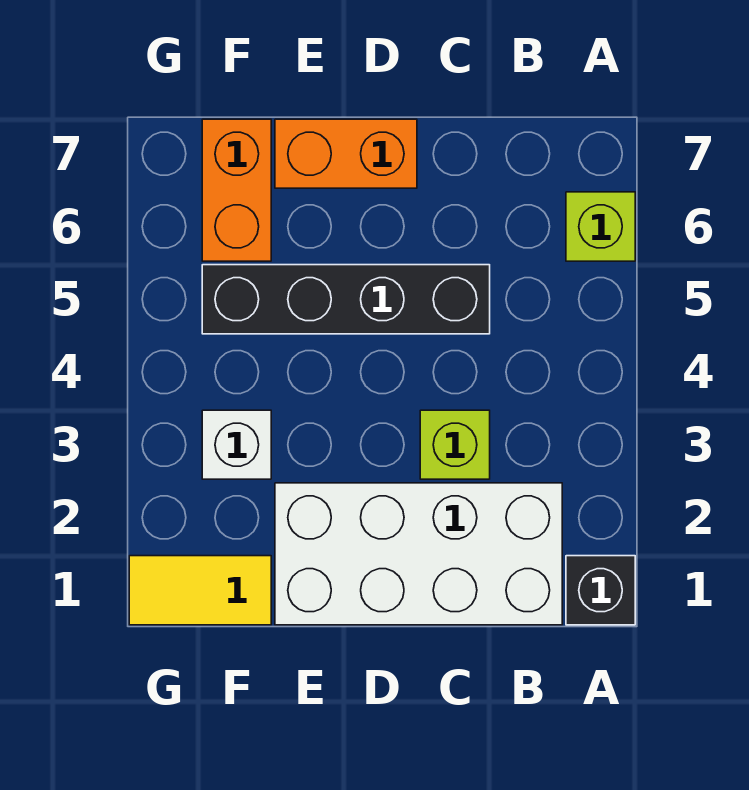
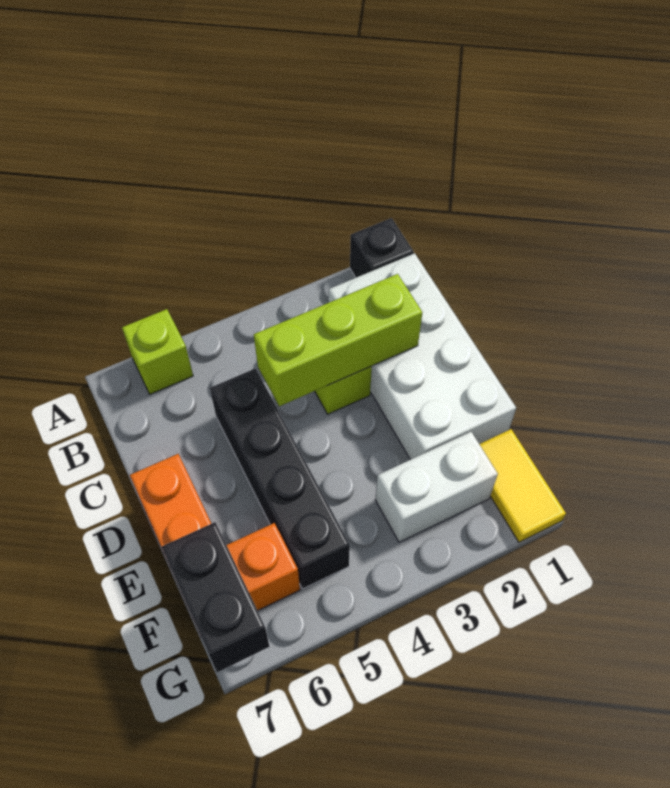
none -> lime brick C2:C4 level 2
white brick F3 level 1 -> white brick F2:F3 level 1
none -> black brick F7:G7 level 2

